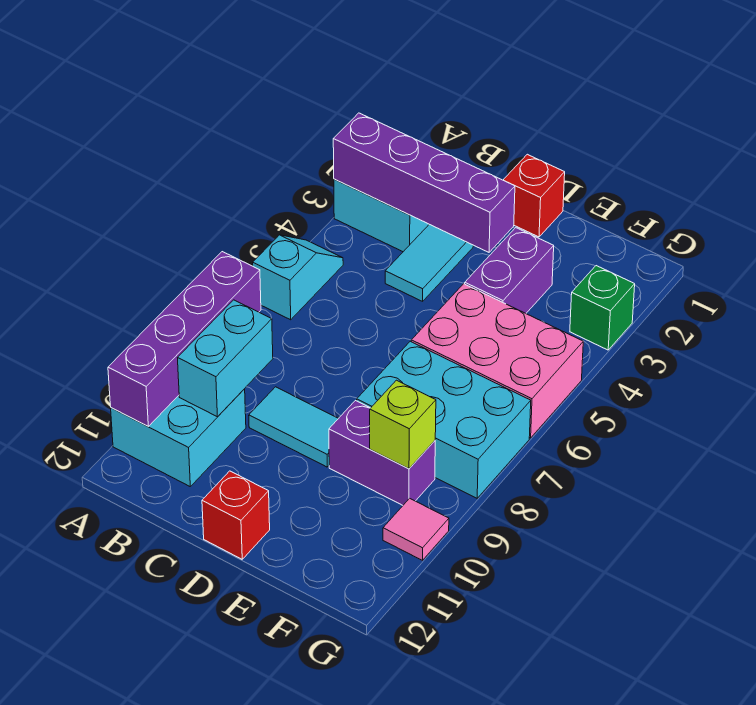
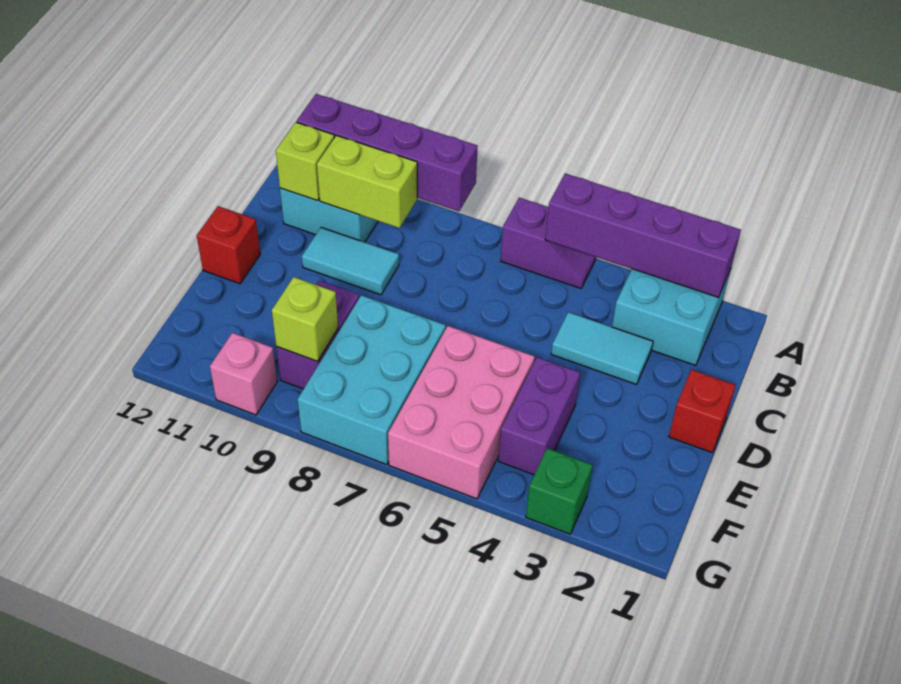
purple brick A3:D3 level 2 -> purple brick A2:A5 level 2
cyan slope A5:A6 level 1 top 6 -> purple slope A5:A6 level 1 top 6
cyan brick B9:B10 level 2 -> lime brick B9:B10 level 2
none -> lime brick B11 level 2
cyan tile C9:D9 level 1 -> cyan tile C9:C10 level 1
purple brick E3:E4 level 1 -> purple brick E4:F4 level 1
pink tile G10 level 1 -> pink brick G10 level 1

